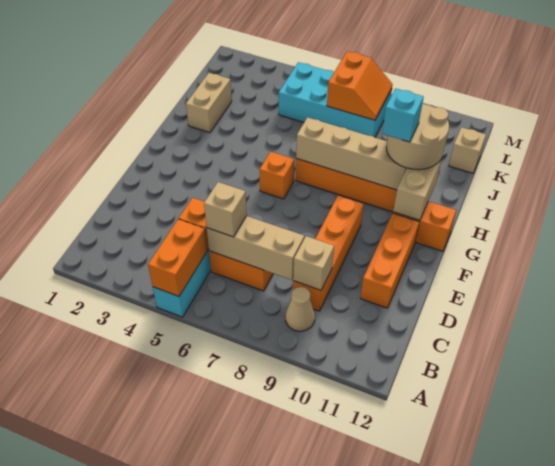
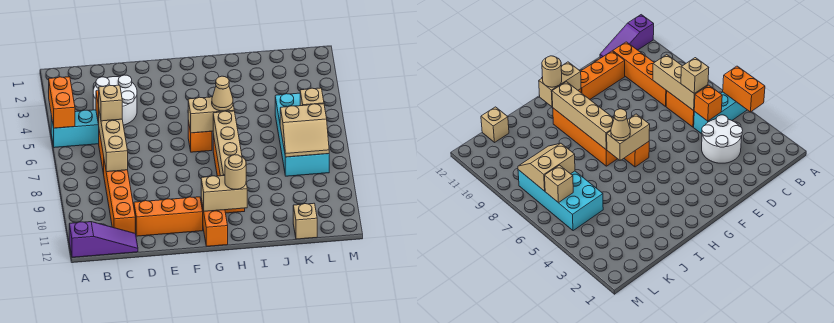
orange brick A5:B5 level 2 -> orange brick A4:A5 level 2
none -> purple slope A12:C12 level 1 top A
tan cone B9 level 1 -> tan cone H6 level 3
none -> white round brick C3:D4 level 1
orange brick C9:F9 level 1 -> orange brick C8:C11 level 1
tan brick C9 level 2 -> tan brick L6 level 2
tan round brick H10:I11 level 3 -> tan round brick H11 level 3
cyan brick H10 level 4 -> none
tan brick I2:J2 level 1 -> tan brick G6:H6 level 2
orange slope K7:L8 level 2 top 7 -> tan slope K7:L8 level 2 top 7

